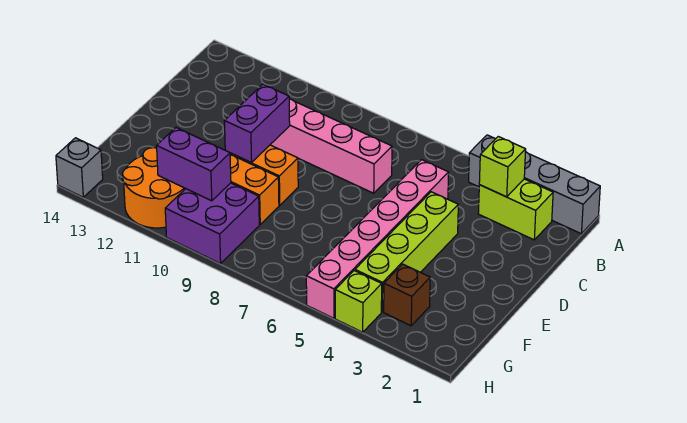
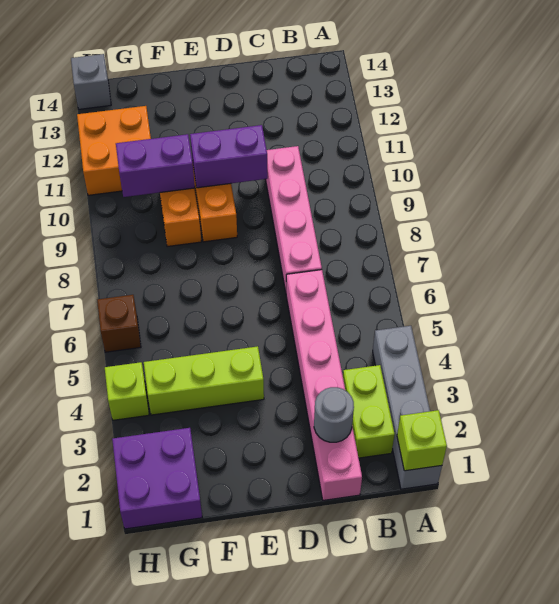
lime brick B3 level 2 -> lime brick A1 level 2
none -> grey round brick C2 level 2
pink brick C5:H5 level 1 -> pink brick C1:C6 level 1
lime brick D4:G4 level 1 -> lime brick E4:G4 level 1
brown brick G3 level 1 -> brown brick H6 level 1
purple brick G9:H10 level 1 -> purple brick G1:H2 level 1
purple brick G10:G11 level 2 -> purple brick F10:G10 level 2
orange round brick G11:H12 level 1 -> orange brick G11:H12 level 1

